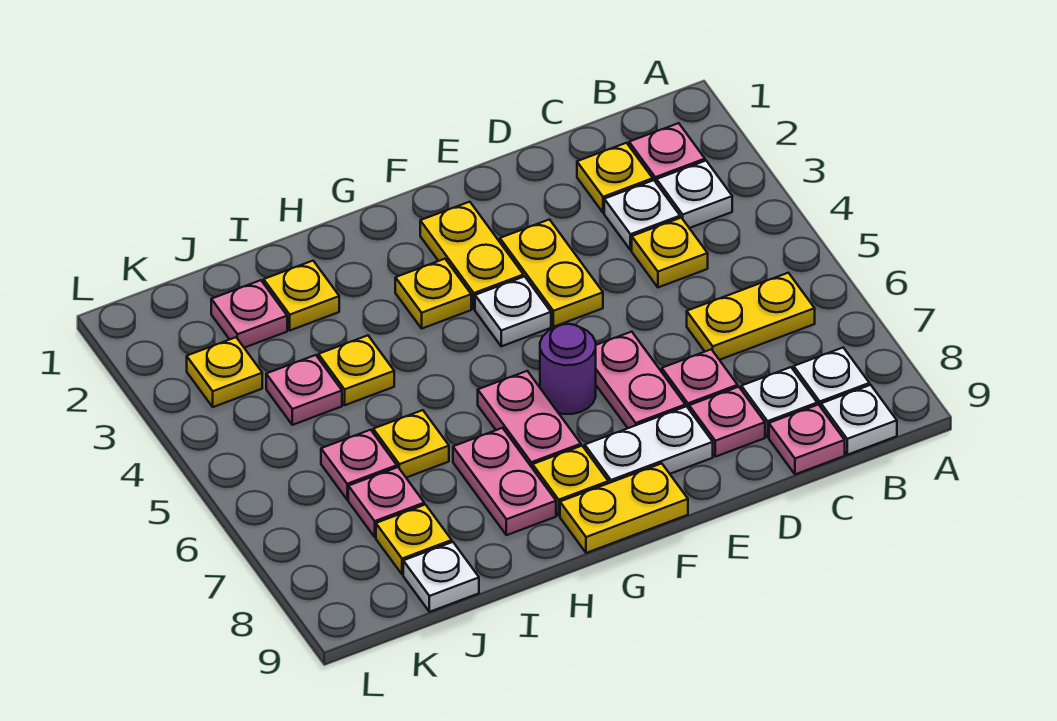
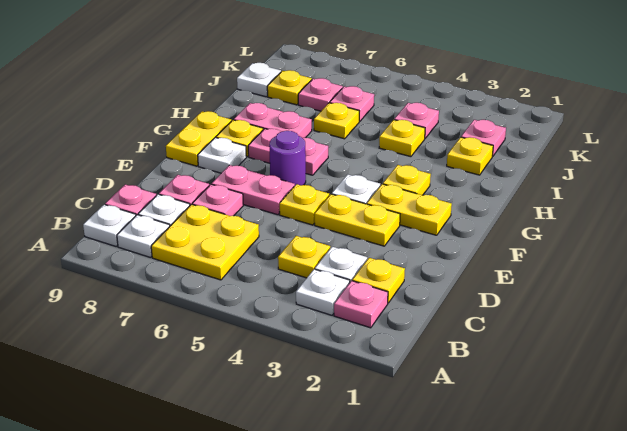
yellow plate B6:C6 level 1 -> yellow plate B6:C7 level 1
white plate E8:F8 level 1 -> white plate F8 level 1
yellow plate K3 level 1 -> yellow plate E5 level 1

